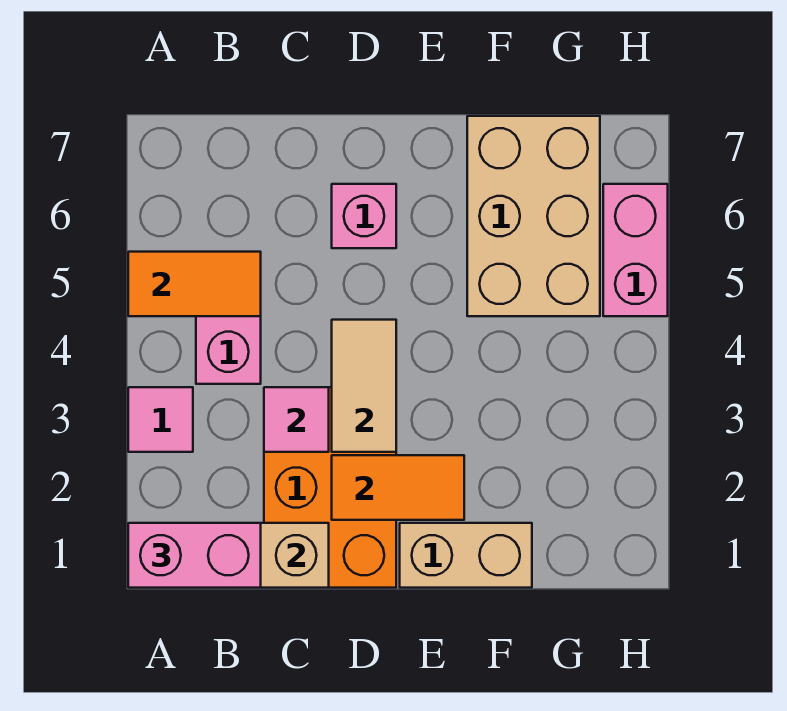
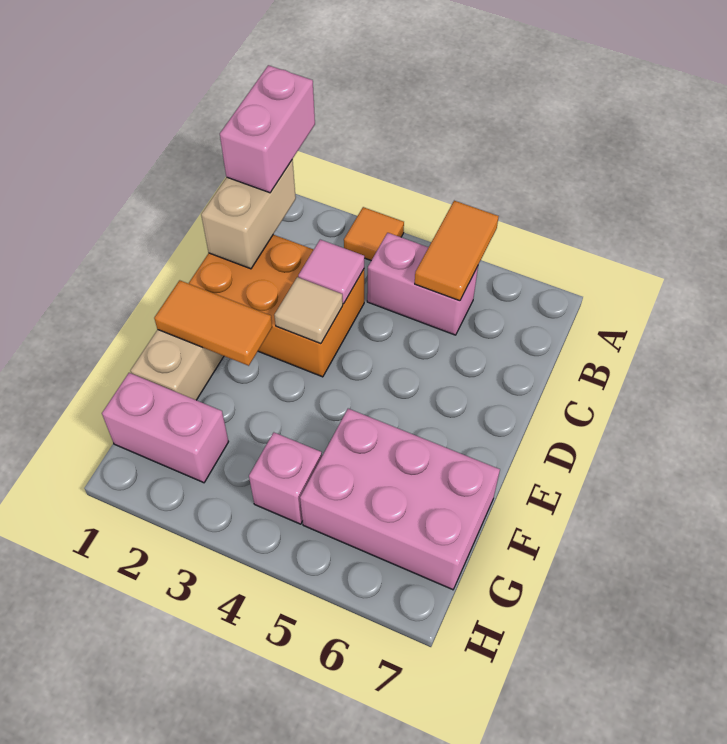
pink tile A3 level 1 -> orange tile A3 level 1
orange tile D2:E2 level 2 -> orange tile E1:E2 level 2
tan tile D3:D4 level 2 -> tan tile D3 level 2
pink brick D6 level 1 -> pink brick G4 level 1
tan brick F5:G7 level 1 -> pink brick F5:G7 level 1
pink brick H5:H6 level 1 -> pink brick G1:G2 level 1

